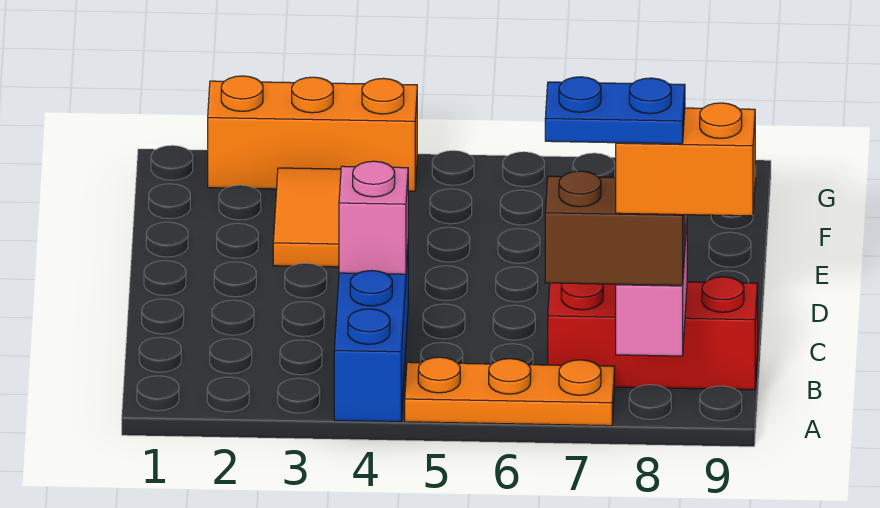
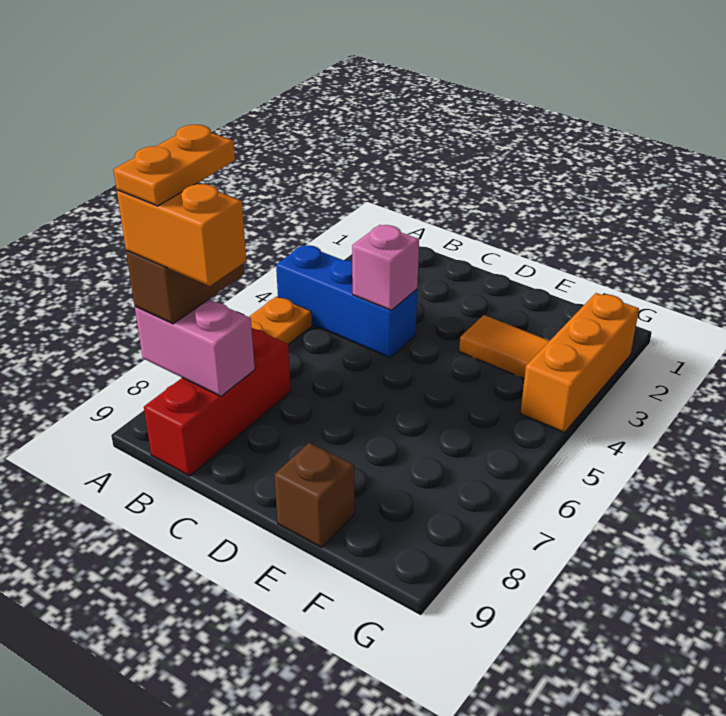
blue plate A7:A8 level 5 -> orange plate A7:A8 level 5
orange brick A8:A9 level 4 -> orange brick A8:B8 level 4
none -> brown brick E9 level 1

